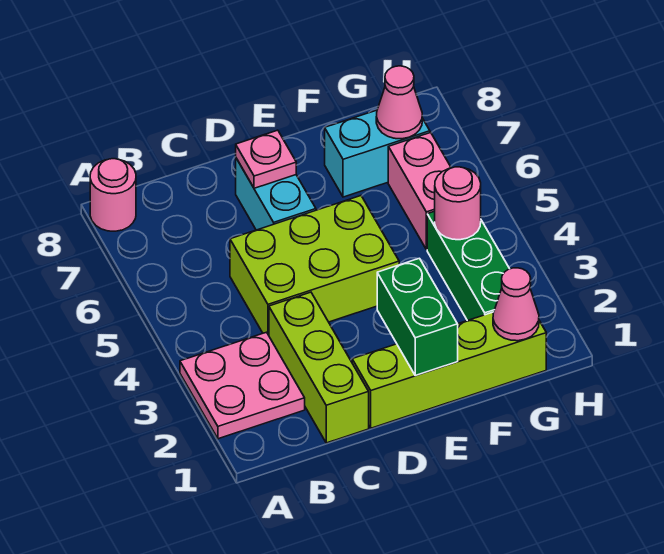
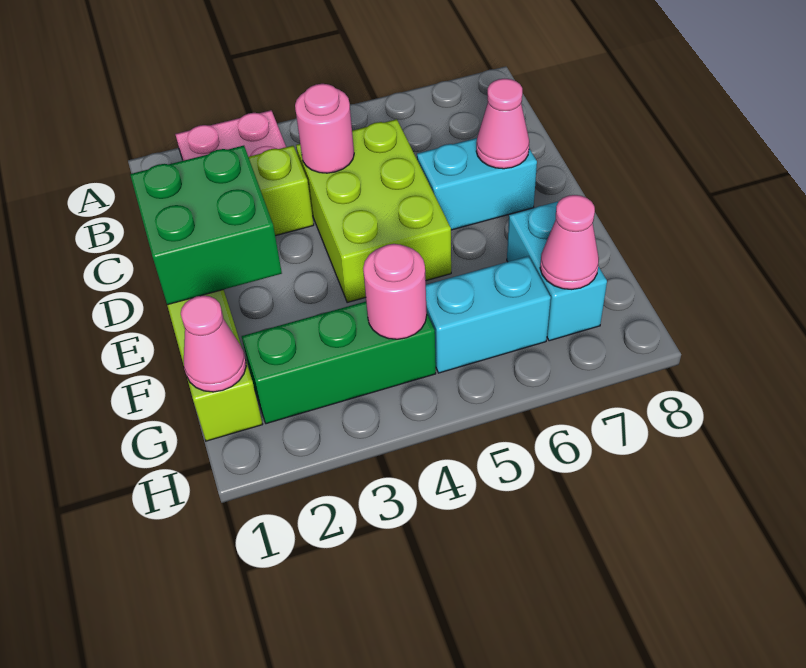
pink round brick A8 level 1 -> pink round brick C4 level 2
pink plate D7 level 2 -> pink cone D7 level 2
green brick E1:E2 level 2 -> green brick D1:E2 level 2
pink brick G5:G6 level 1 -> cyan brick G5:G6 level 1

